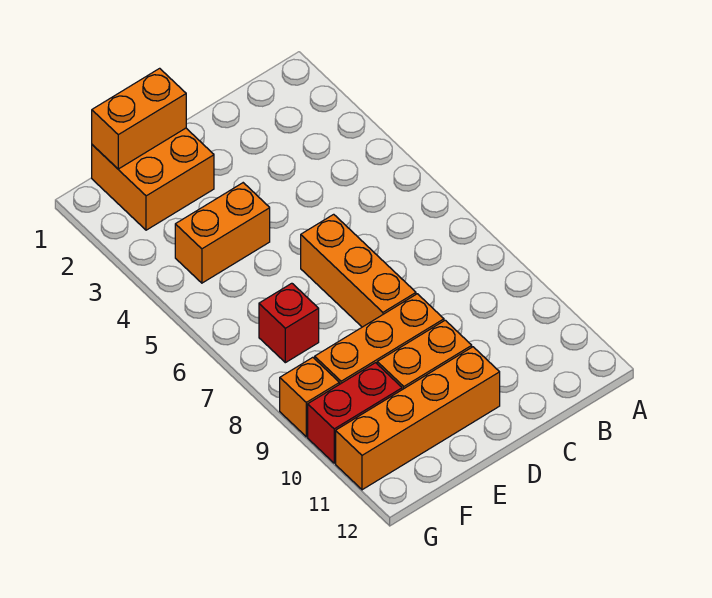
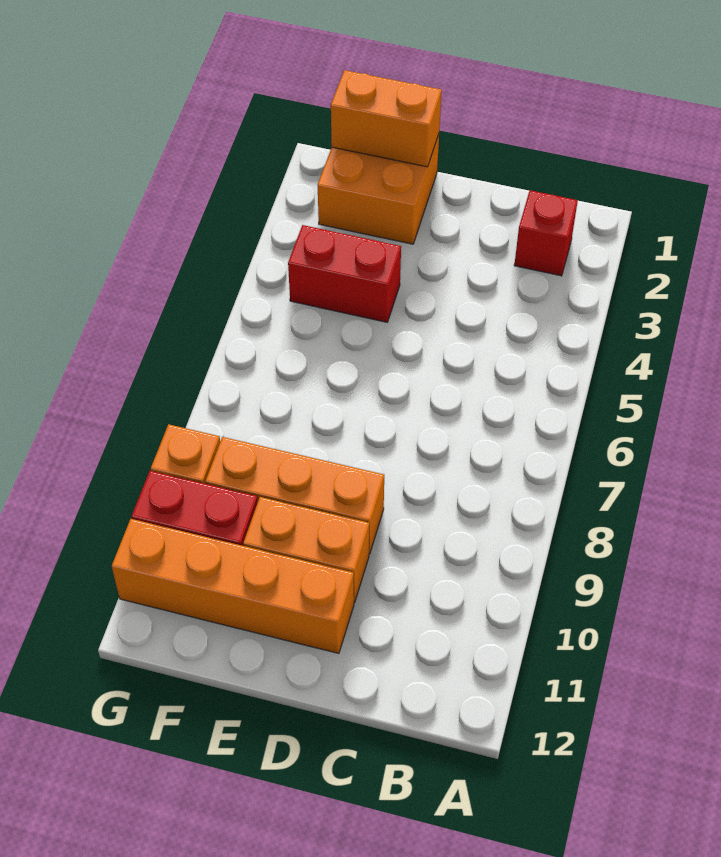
orange brick D6:D8 level 1 -> none
orange brick E4:F4 level 1 -> red brick E4:F4 level 1
red brick F7 level 1 -> red brick B2 level 1

